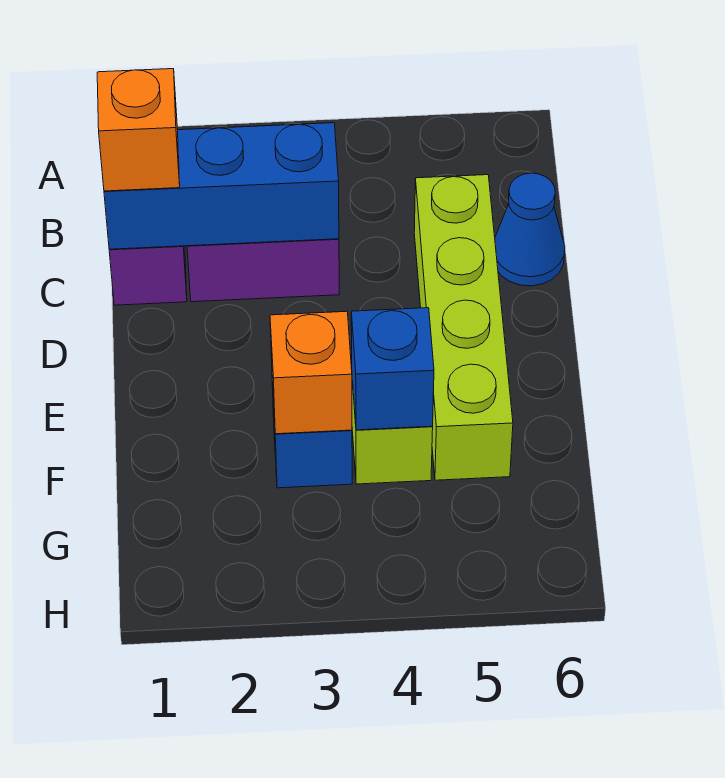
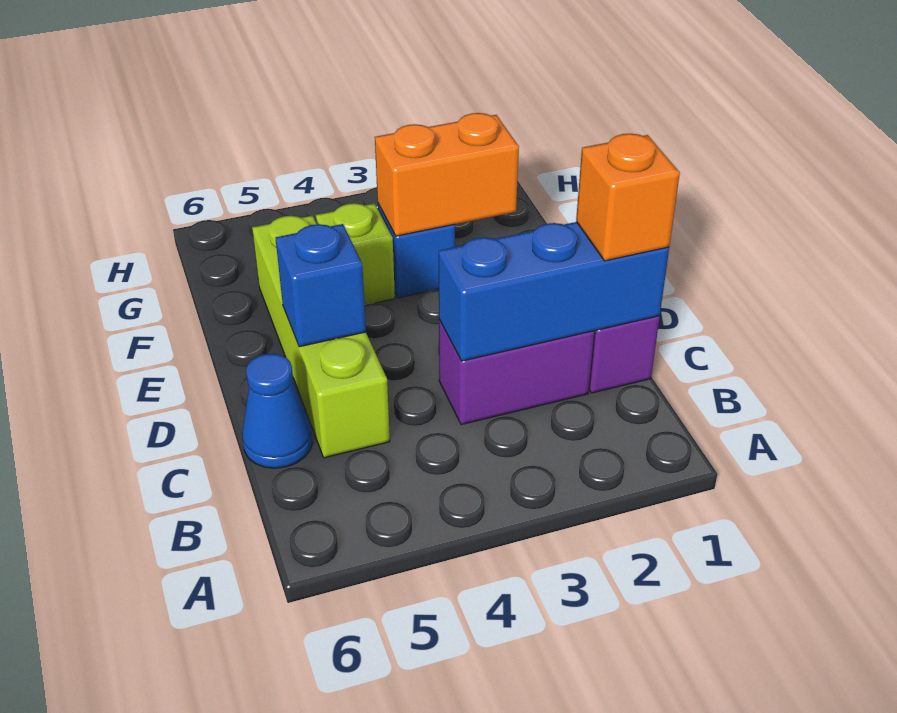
orange brick F3 level 2 -> orange brick F2:F3 level 2
blue brick F4 level 2 -> blue brick D5 level 2

